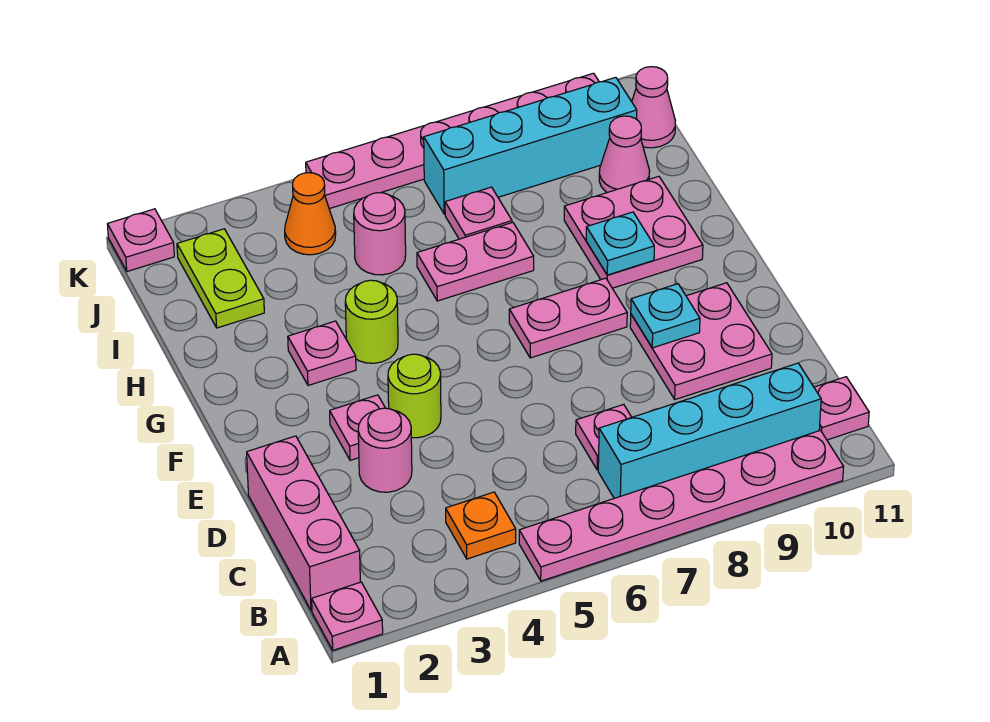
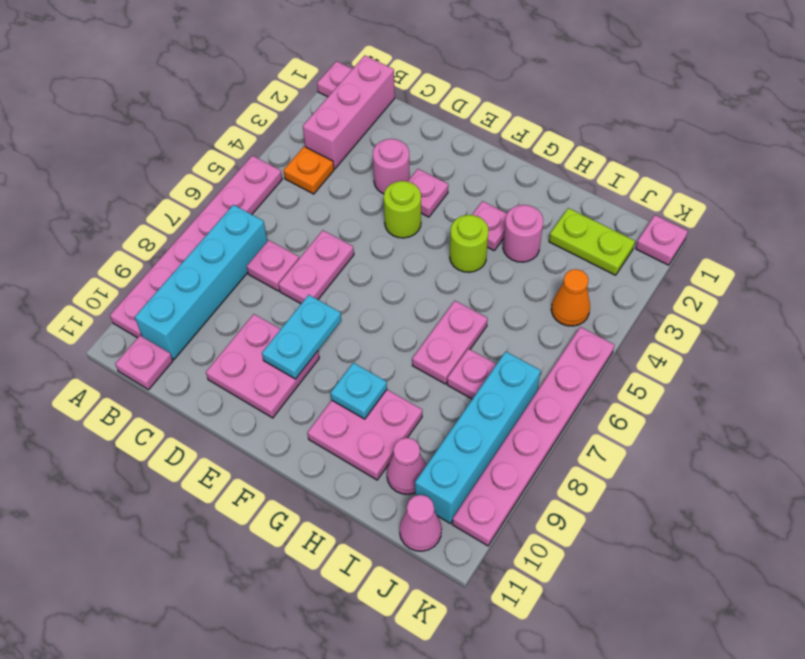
pink brick B1:D1 level 1 -> pink brick B1:B3 level 1
cyan plate E9 level 2 -> cyan plate E8:E9 level 2
pink plate F7:F8 level 1 -> pink plate D6:D7 level 1
pink round brick I5 level 1 -> pink round brick H3 level 1

